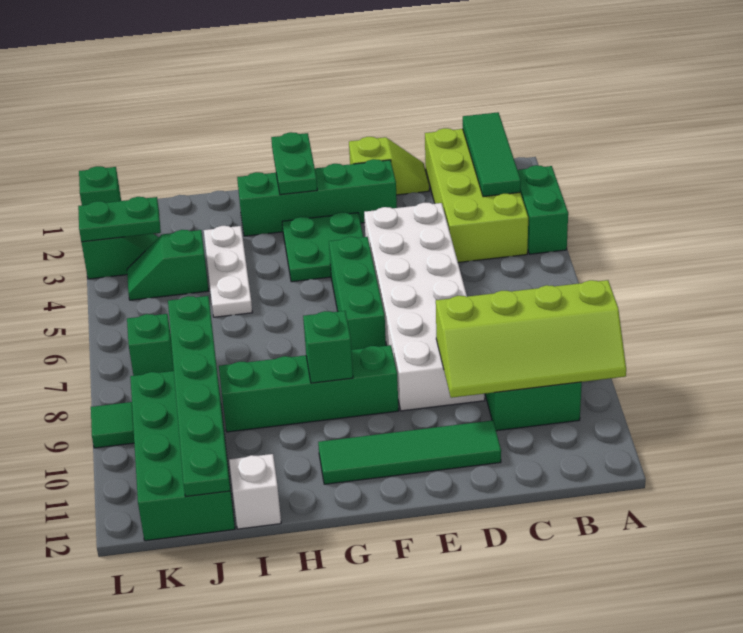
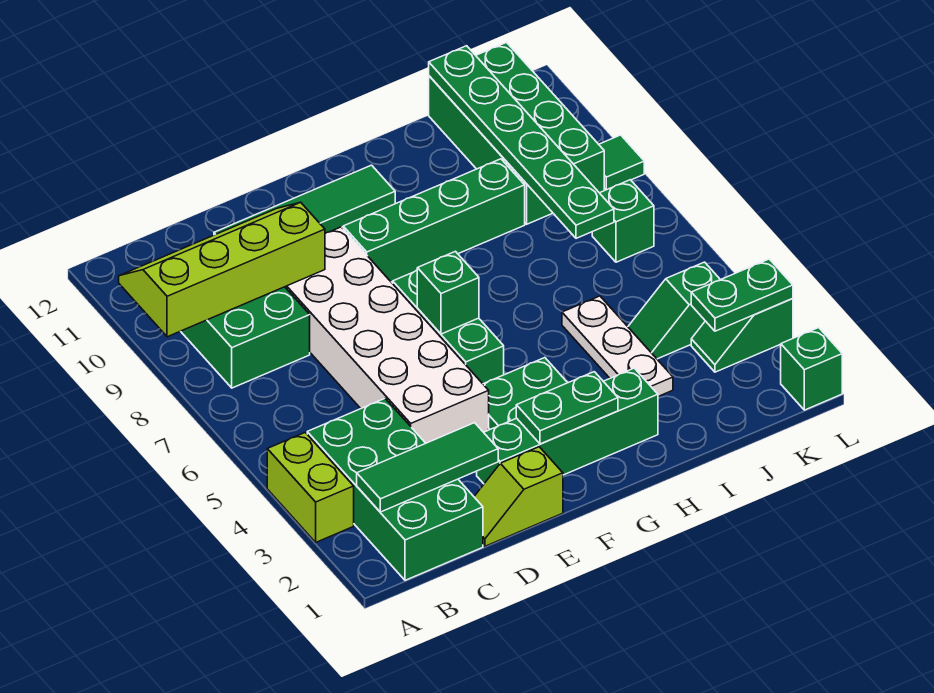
green brick A3:A4 level 1 -> lime brick A3:A4 level 1
lime brick B1:C4 level 1 -> green brick B1:C4 level 1
green tile B1:B3 level 2 -> green tile B2:D2 level 2
green plate G1:G2 level 2 -> green plate F2:G2 level 2
green brick G9 level 2 -> green brick F6 level 2
white brick I12 level 1 -> none
green slope J4:K4 level 1 top J -> green slope J4:K4 level 1 top K

